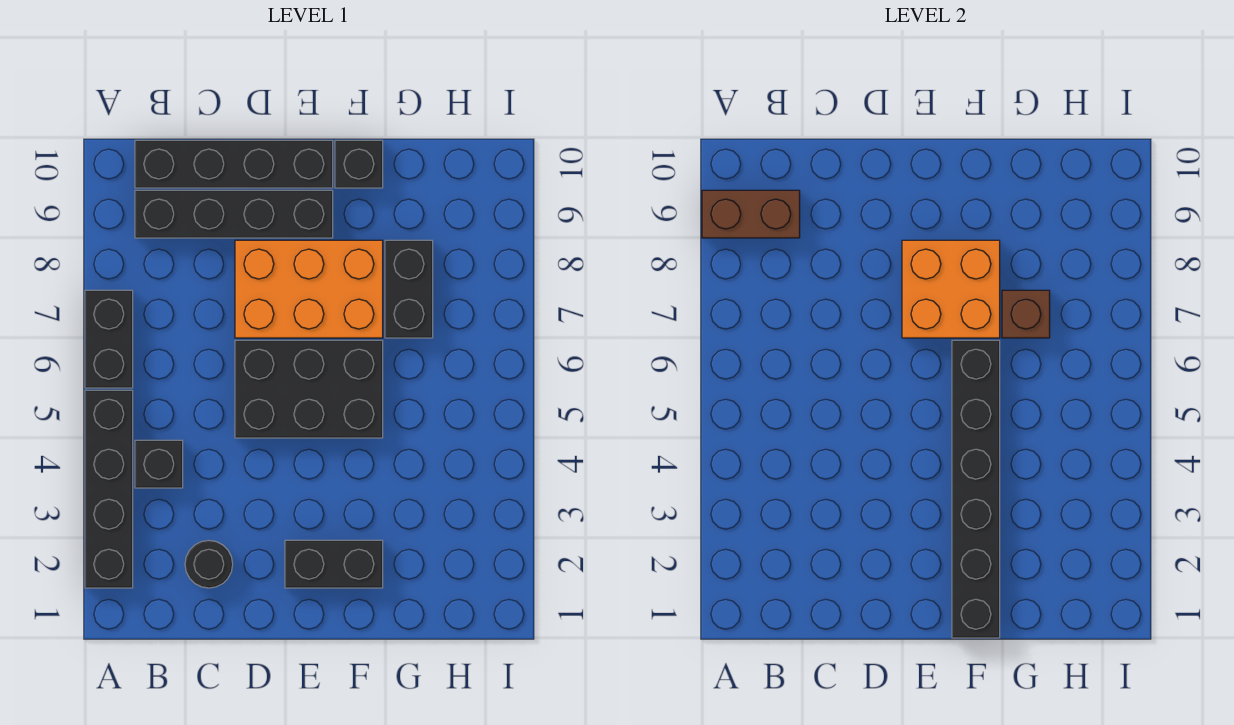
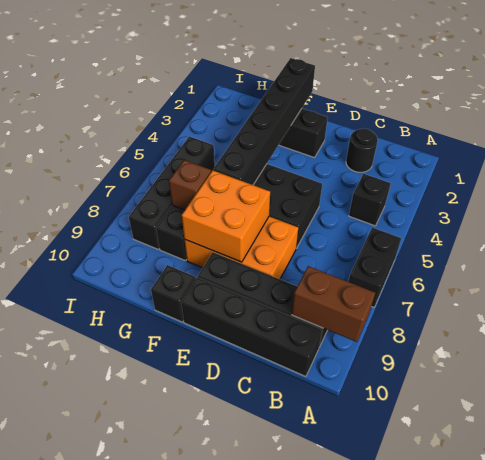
black brick A2:A5 level 1 -> black brick H5:H8 level 1

